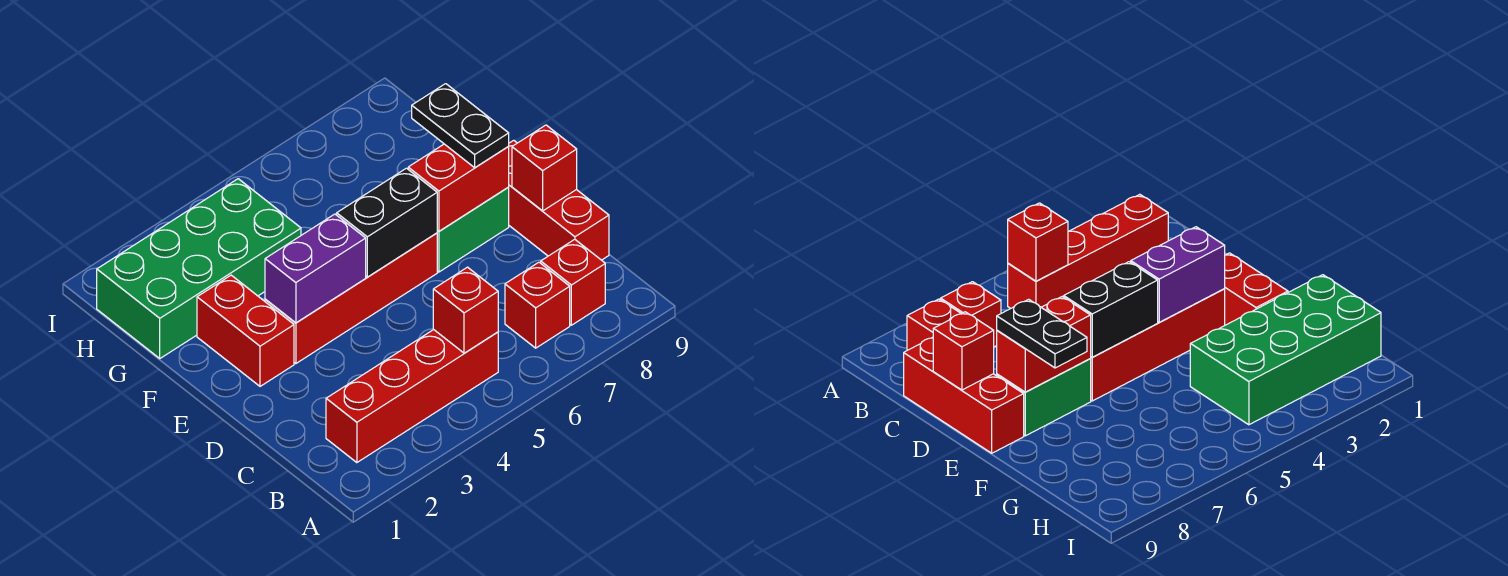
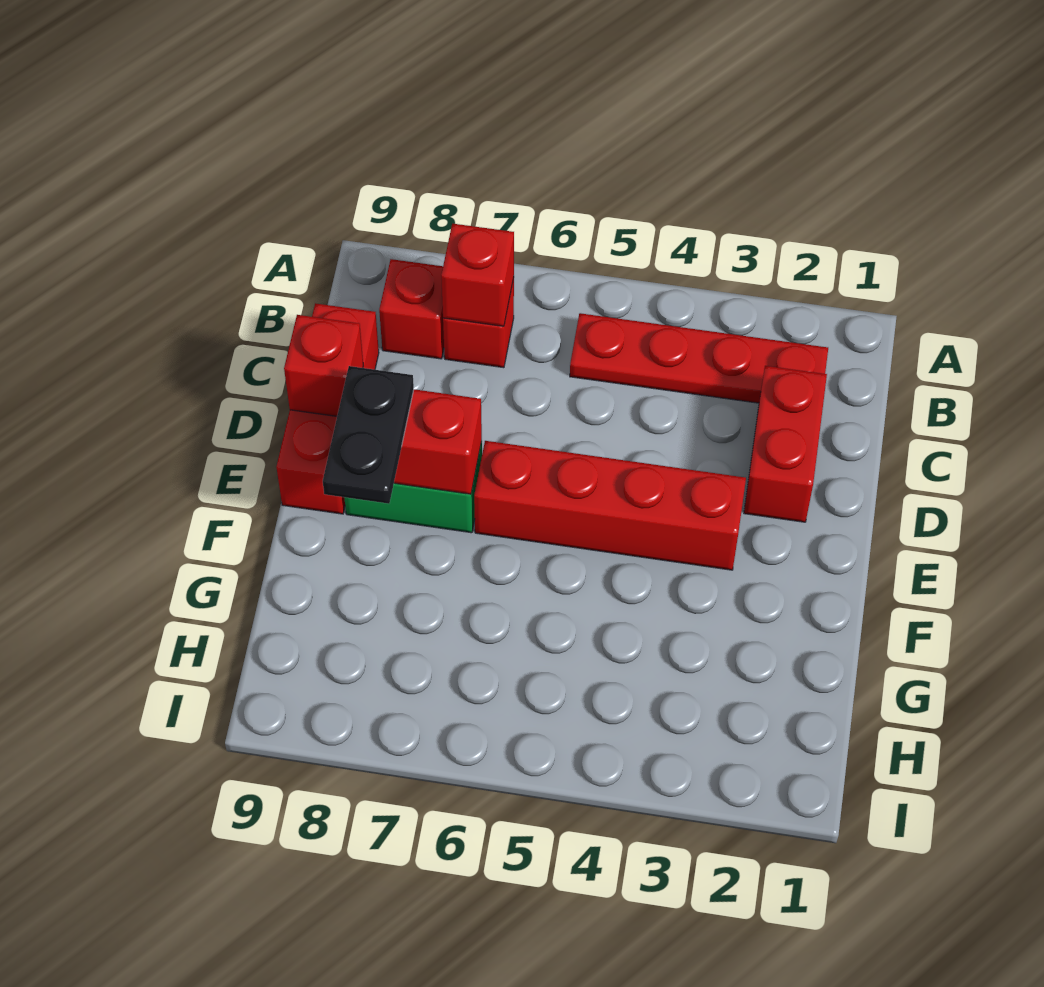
red brick B2:B5 level 1 -> red plate B2:B5 level 1
red brick B5 level 2 -> red brick B7 level 2
red brick E2:F2 level 1 -> red brick C2:D2 level 1
purple brick E3:E4 level 2 -> none
black brick E5:E6 level 2 -> none
green brick G1:H4 level 1 -> none

